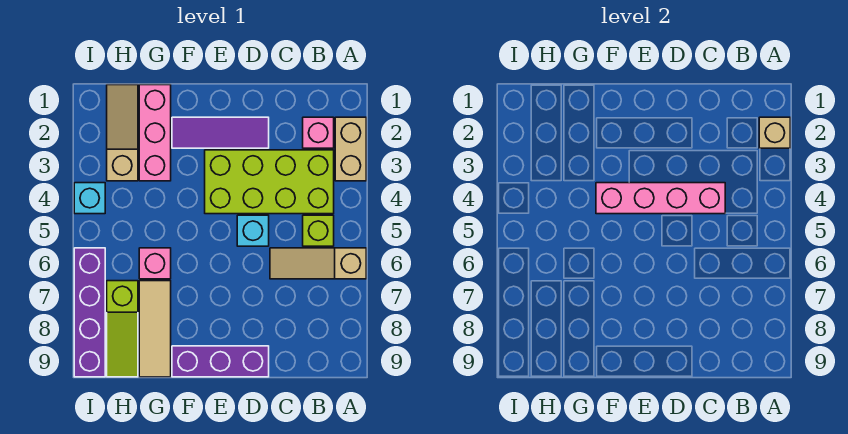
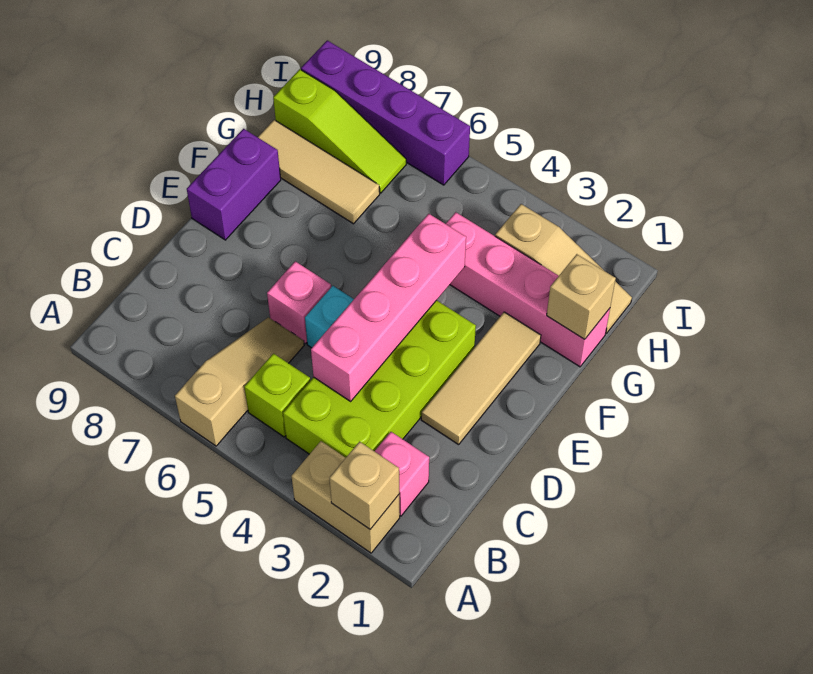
purple tile D2:F2 level 1 -> tan tile D2:F2 level 1
purple brick D9:F9 level 1 -> purple brick E9:F9 level 1
pink brick G1:G3 level 1 -> pink brick G1:G4 level 1
none -> tan brick G1 level 2
pink brick G6 level 1 -> pink brick D6 level 1
lime slope H7:H9 level 1 top 7 -> lime slope H7:H9 level 1 top 9
cyan brick I4 level 1 -> none

